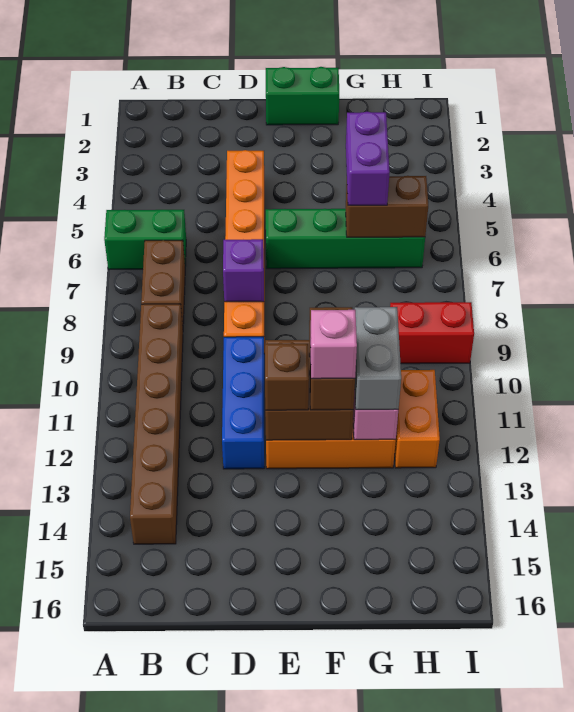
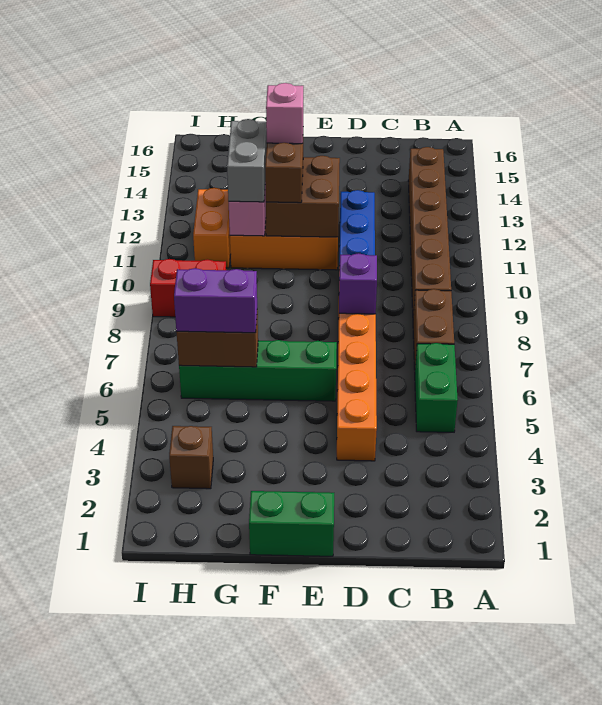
green brick A6:B6 level 1 -> green brick B5:B6 level 1
brown brick E12 level 3 -> brown brick H3 level 1
purple brick G5:G6 level 3 -> purple brick G6:H6 level 3

